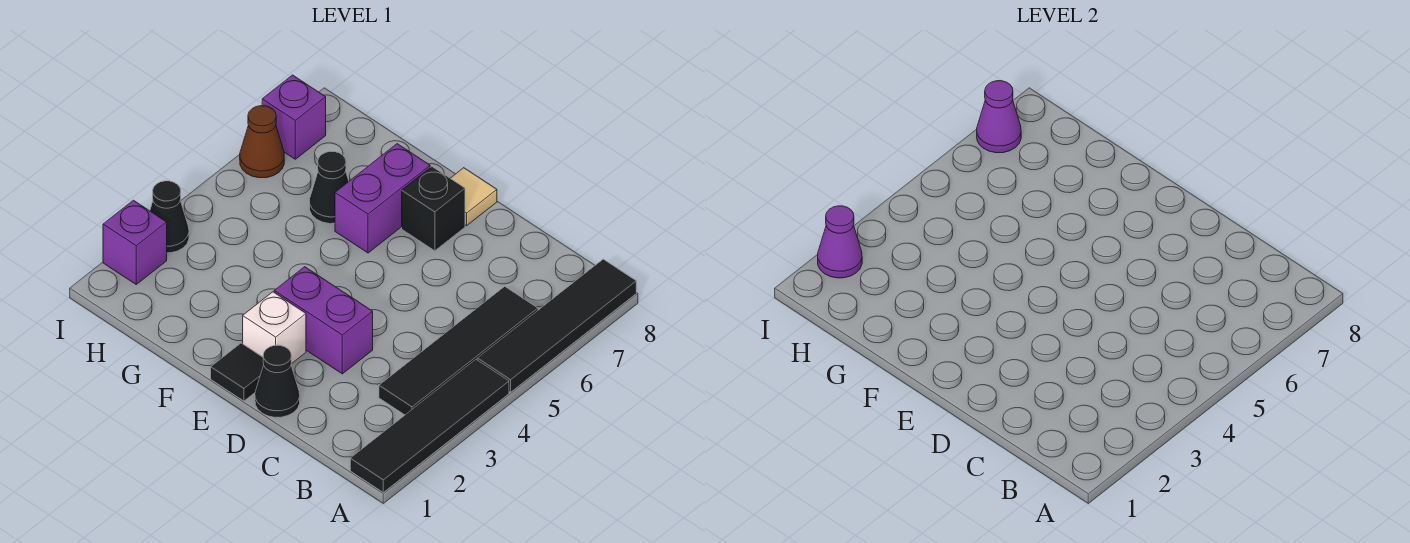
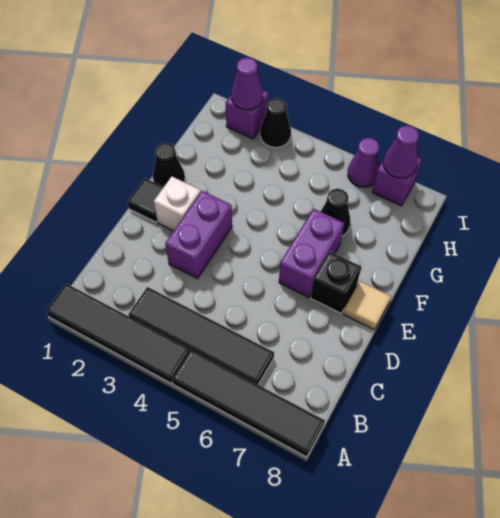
black cone D1 level 1 -> black cone F1 level 1
purple brick F6:F7 level 1 -> purple brick E6:F6 level 1
brown cone I6 level 1 -> purple cone I6 level 1

